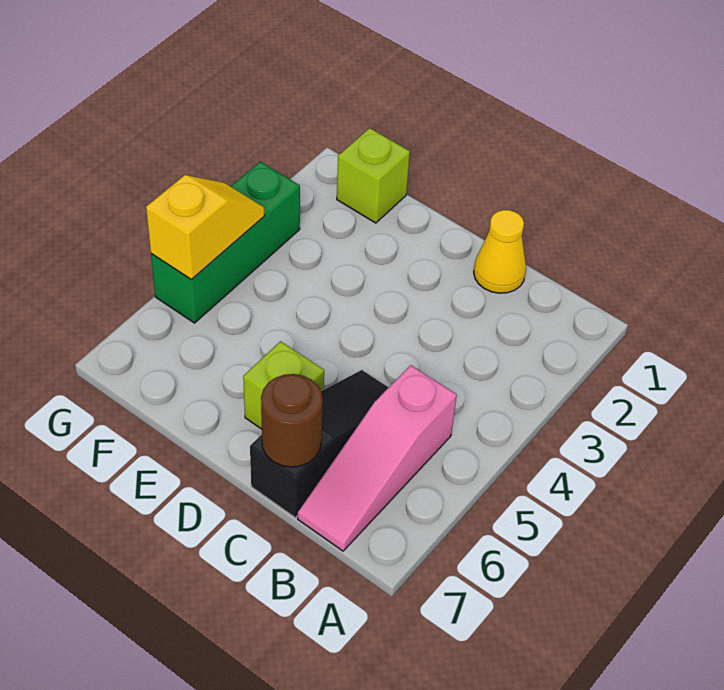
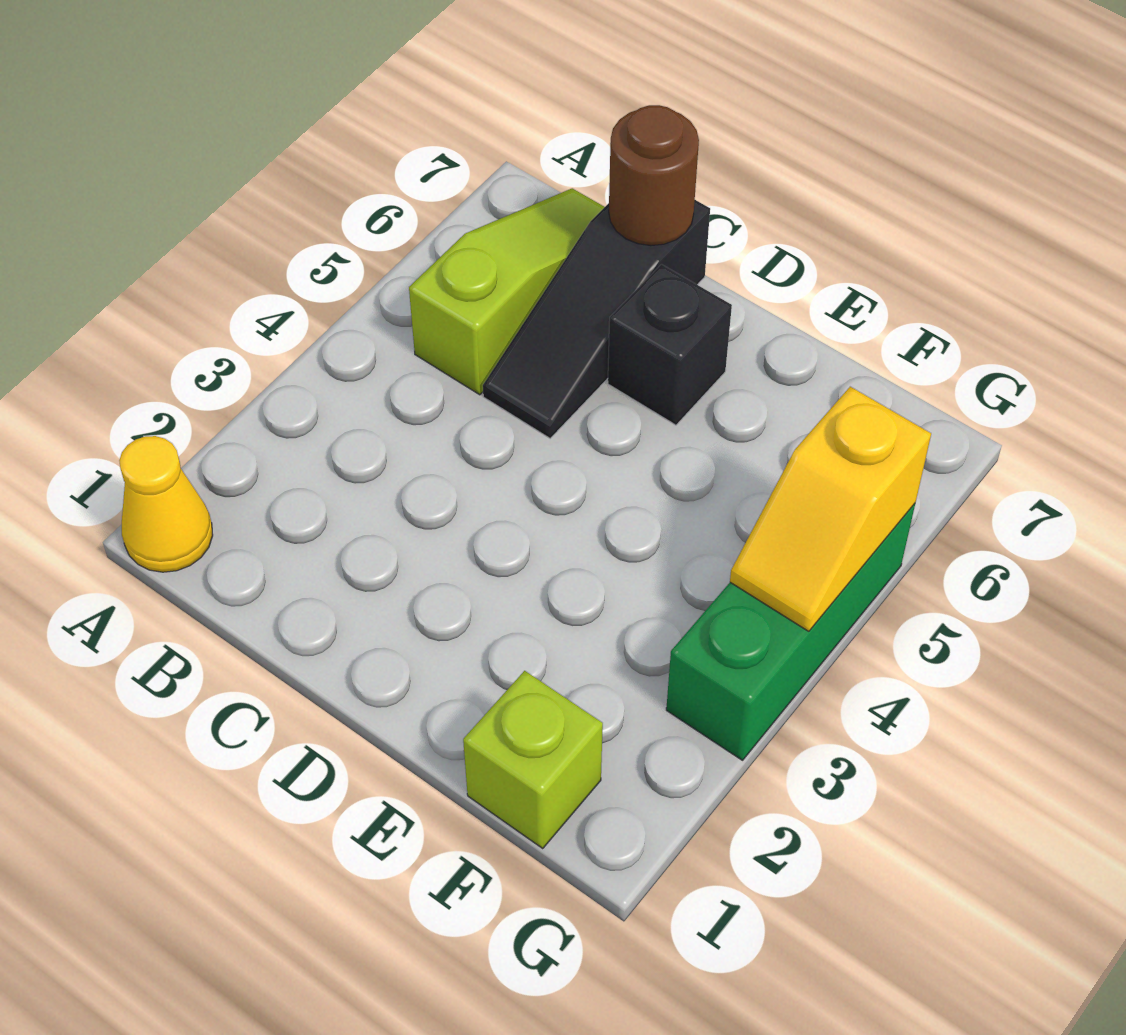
pink slope B5:B7 level 1 top 5 -> lime slope B5:B7 level 1 top 5
yellow cone C1 level 1 -> yellow cone A1 level 1
lime brick D6 level 1 -> black brick D6 level 1

